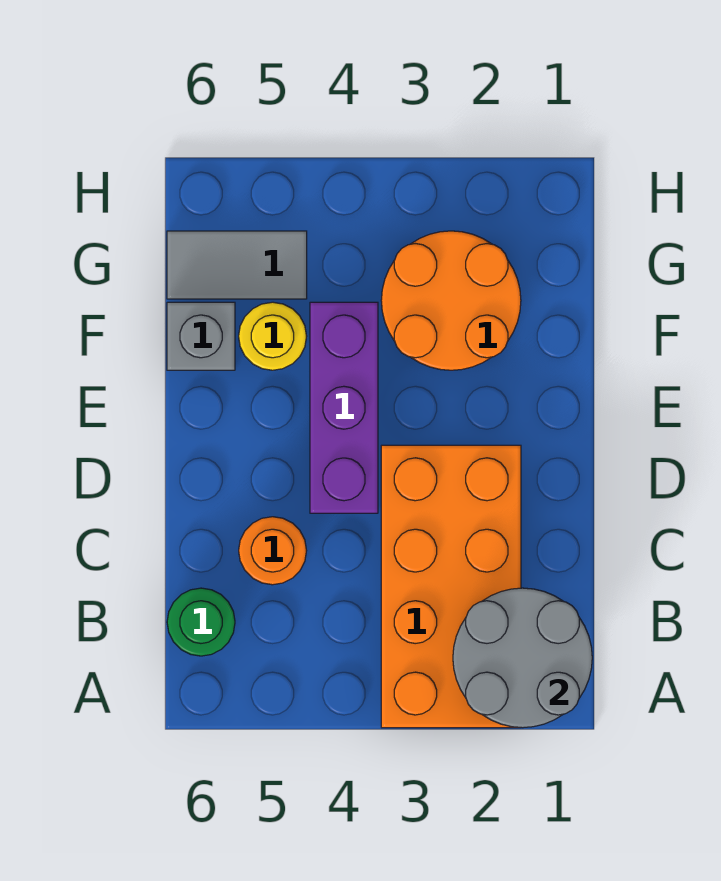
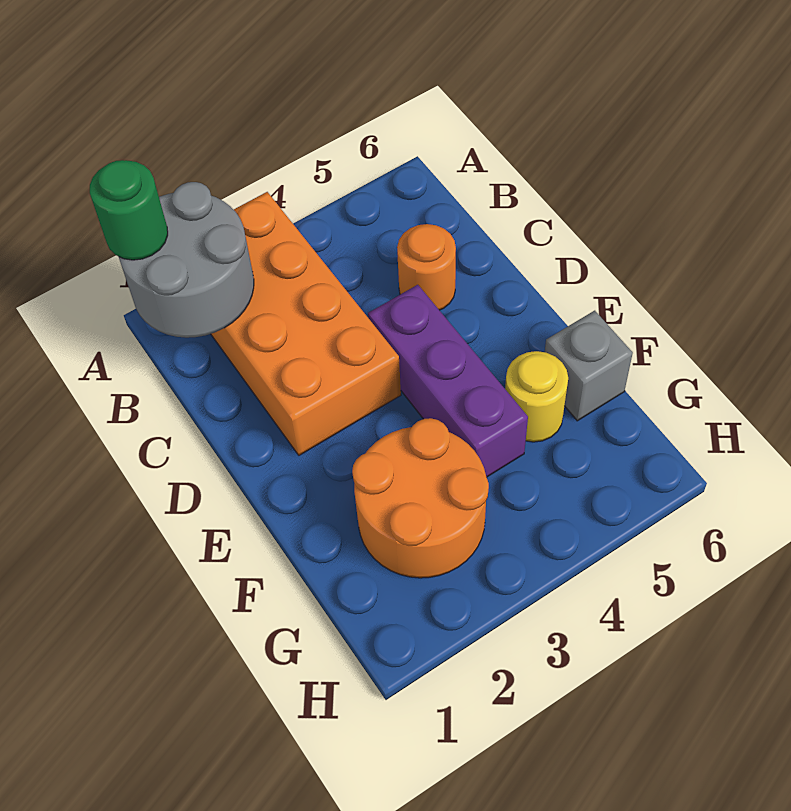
green round brick B6 level 1 -> green round brick A1 level 3
grey tile G5:G6 level 1 -> none

